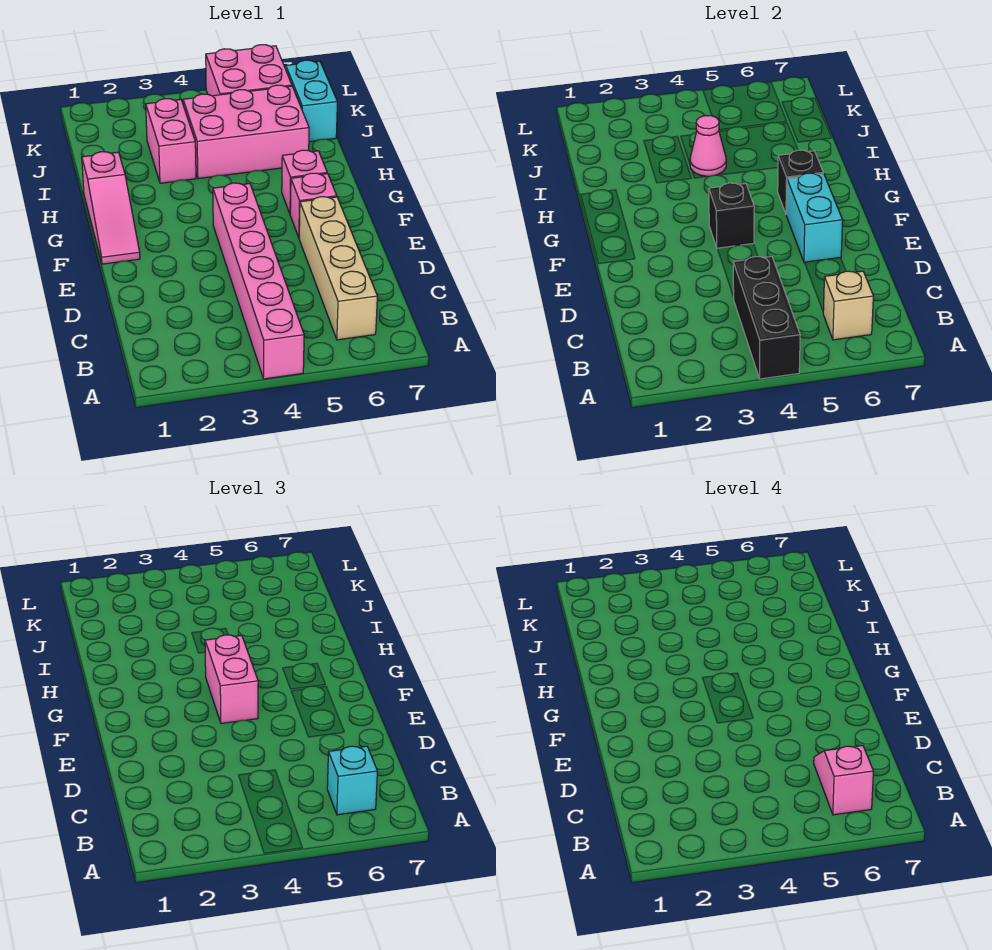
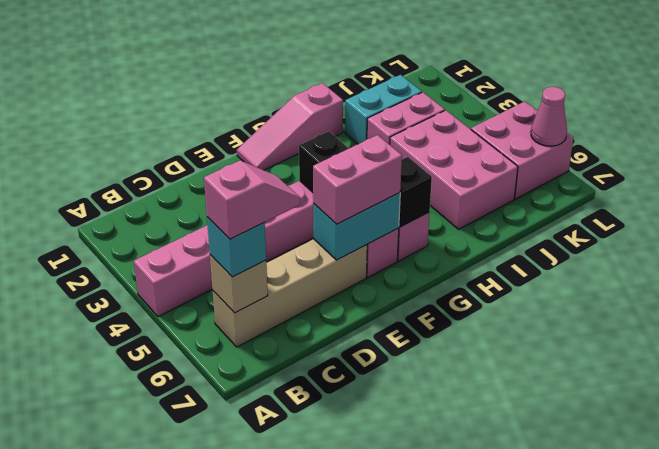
black brick A4:C4 level 2 -> none
pink brick F4:G4 level 3 -> pink brick E6:F6 level 3
pink cone I4 level 2 -> pink cone L6 level 2
cyan brick J7:K7 level 1 -> cyan brick I2:J2 level 1

